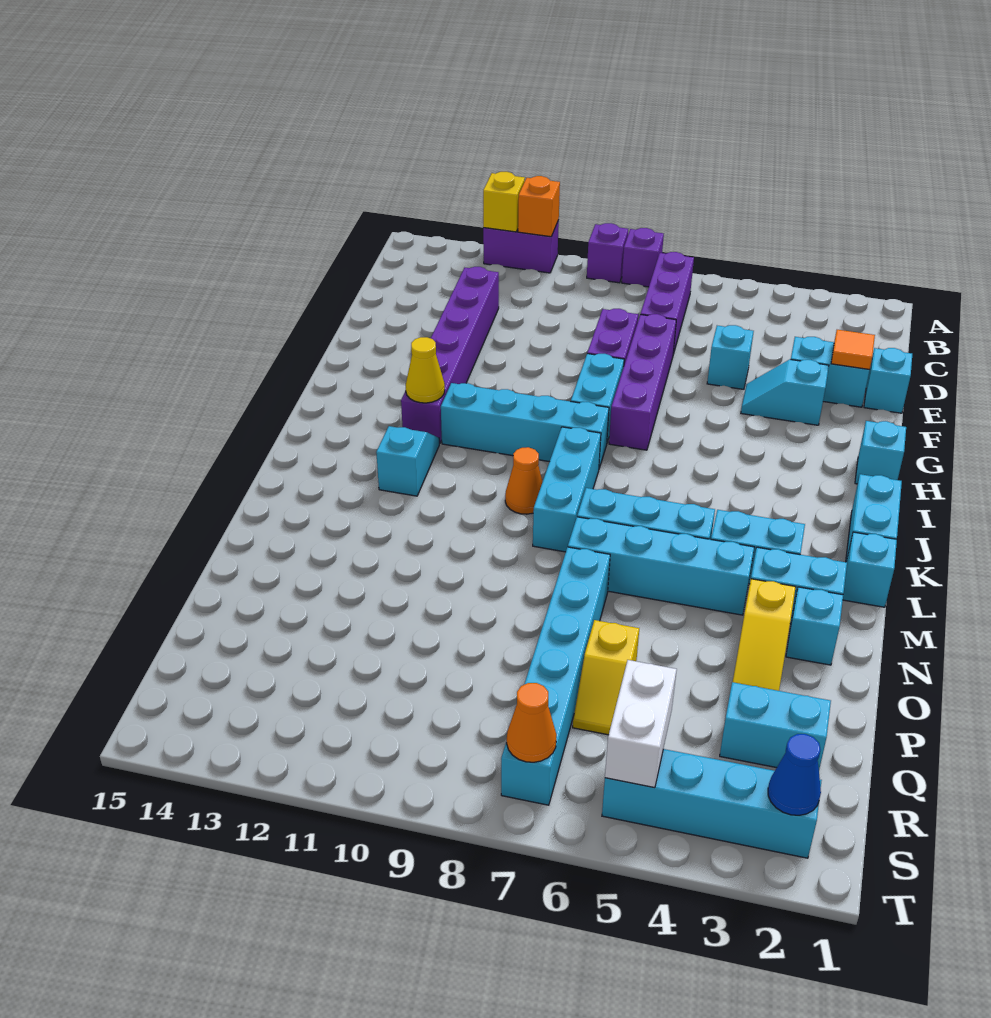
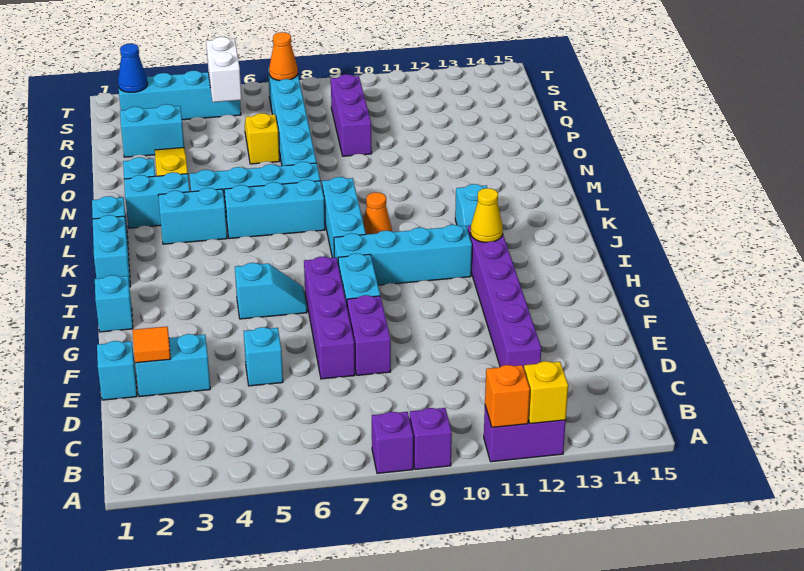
purple brick B7:D7 level 1 -> purple brick P9:R9 level 1
cyan slope F3:F4 level 1 top 3 -> cyan slope H5:H6 level 1 top 5

